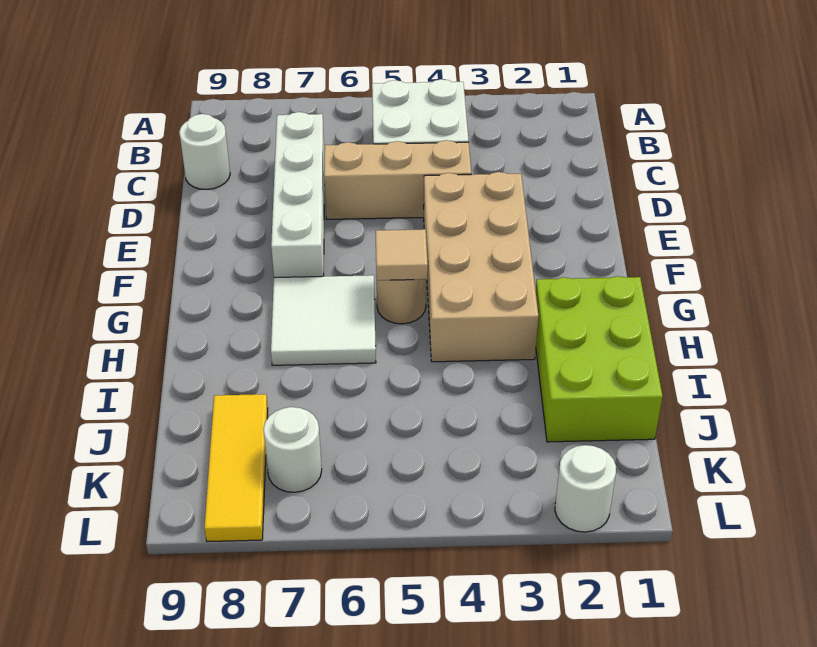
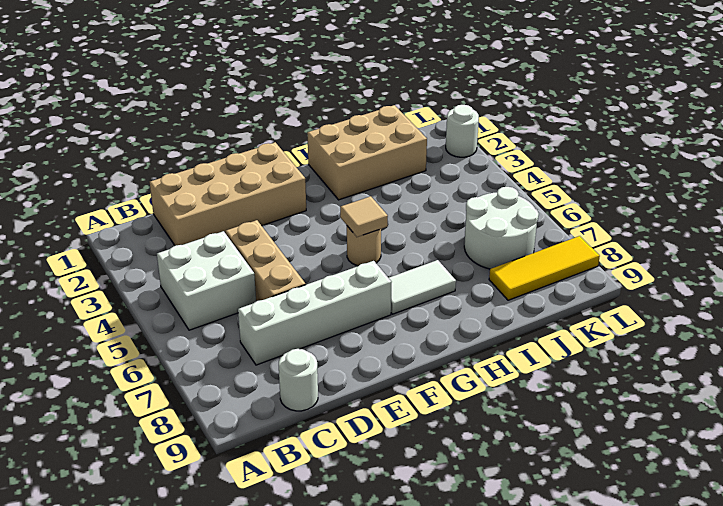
tan brick E3:H4 level 1 -> tan brick C1:F2 level 1
white tile G6:H7 level 1 -> white tile G7:H7 level 1
lime brick H1:J2 level 1 -> tan brick H1:J2 level 1
white round brick K7 level 1 -> white round brick J6:K7 level 1

